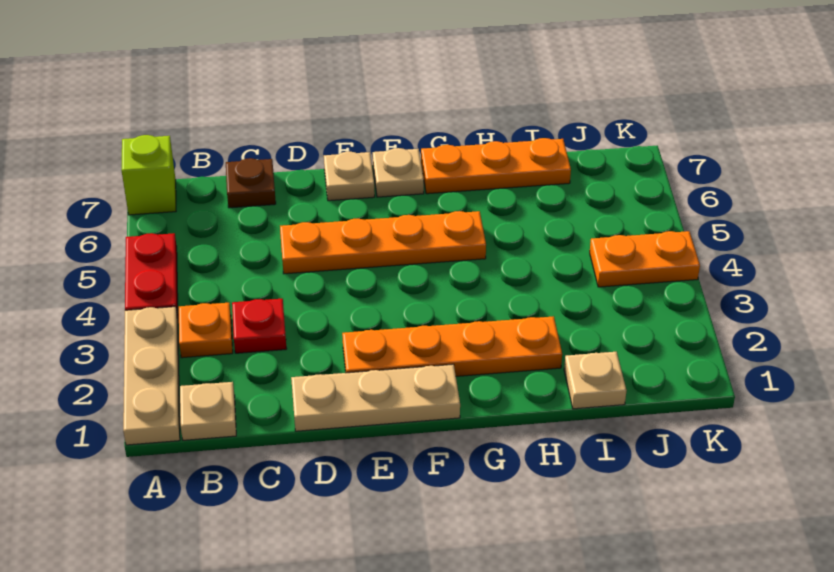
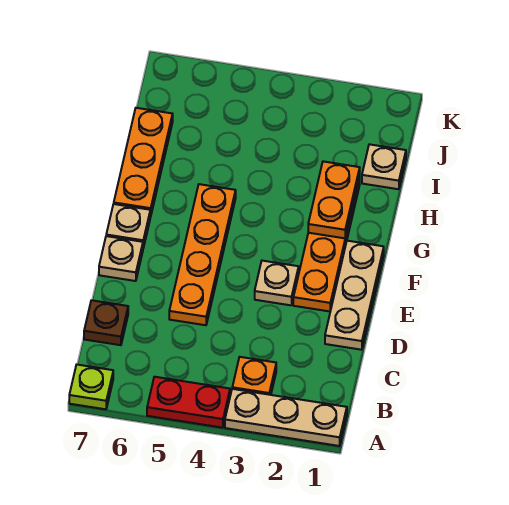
lime brick A7 level 1 -> lime plate A7 level 1
tan plate B1 level 1 -> tan plate E3 level 1
red plate C3 level 1 -> none
orange plate J4:K4 level 1 -> orange plate G2:H2 level 2

